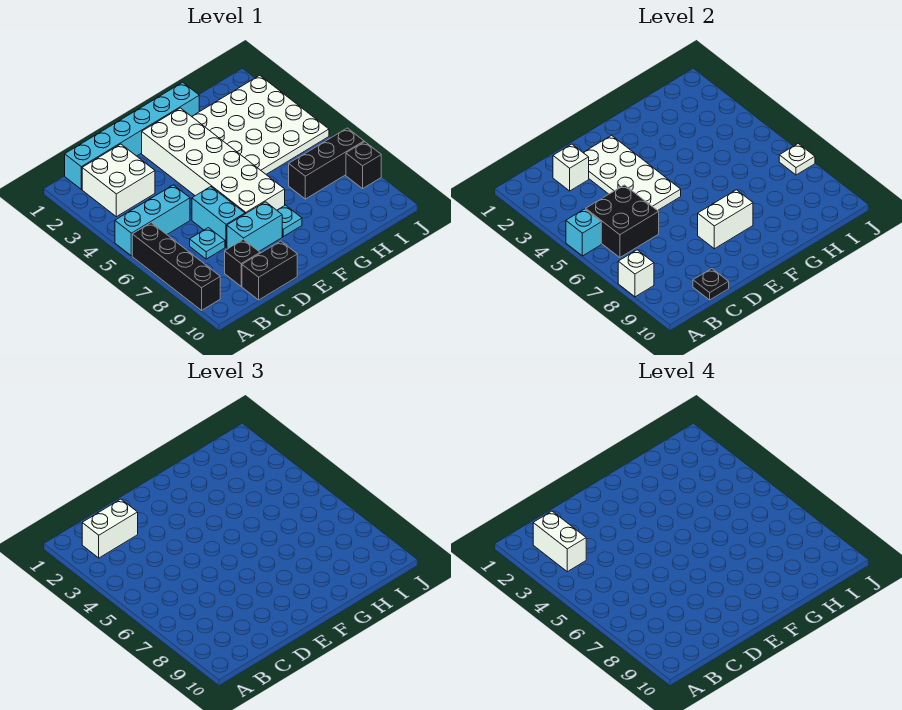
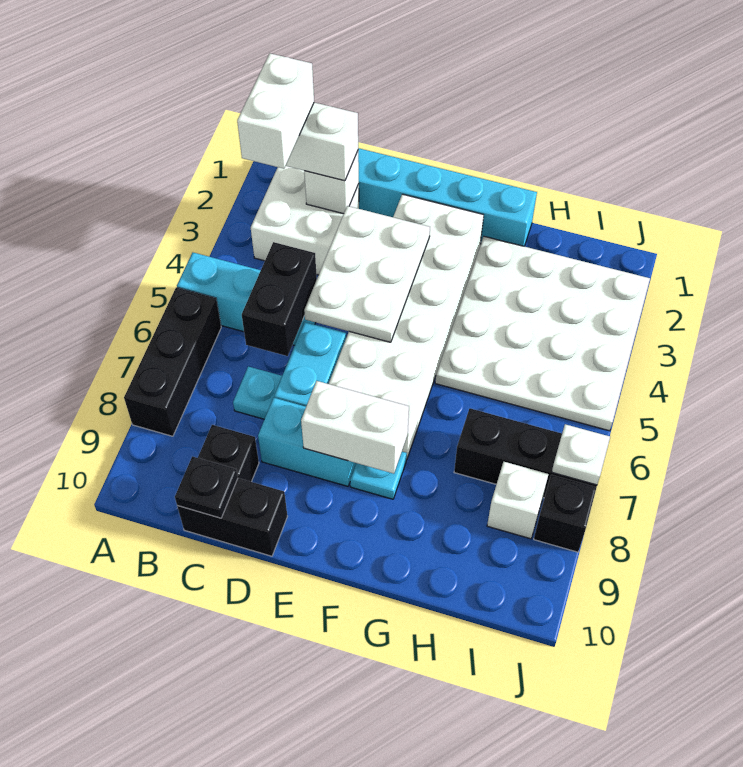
cyan brick A5 level 2 -> none
black brick A6:A9 level 1 -> black brick A6:A8 level 1
white brick A8 level 2 -> white brick I8 level 1
black brick B5:C6 level 2 -> black brick C5:C6 level 2
white plate D2:E5 level 2 -> white plate D3:E5 level 2

